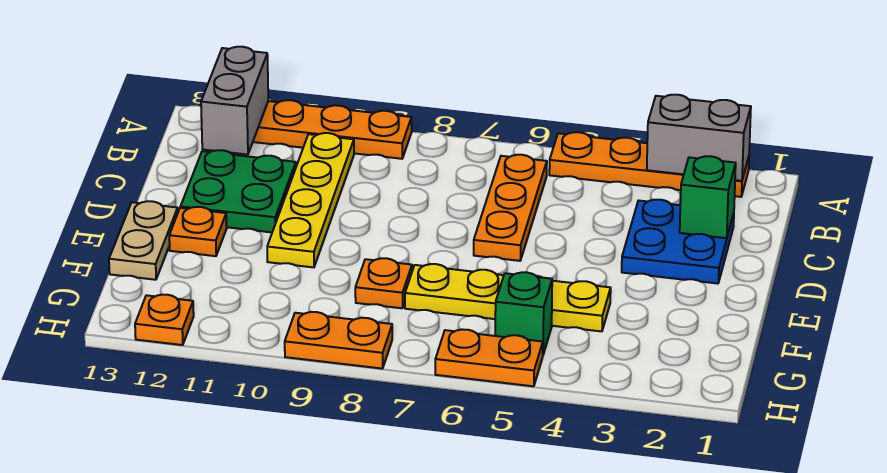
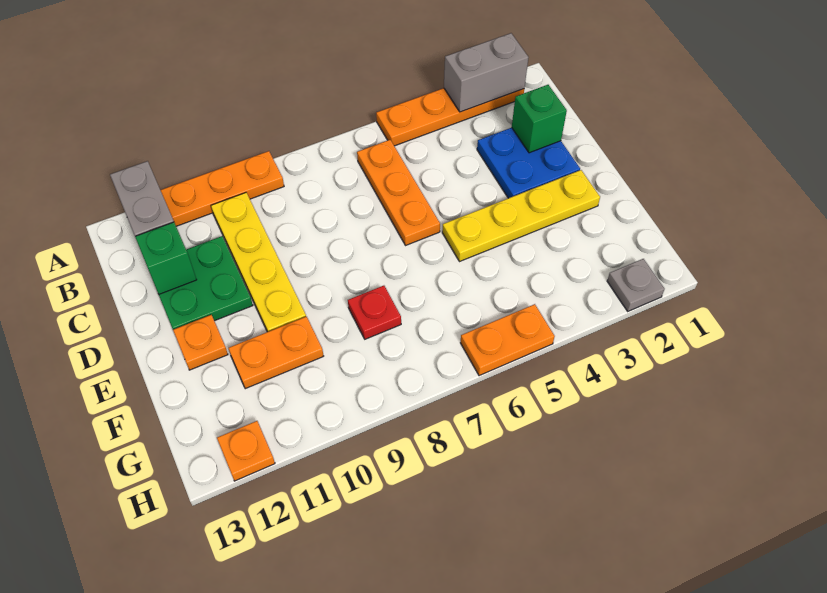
tan plate E13:F13 level 1 -> none
yellow plate F4:F7 level 1 -> yellow plate E2:E5 level 1
orange plate F8 level 1 -> red plate F8 level 1
green brick G5 level 1 -> green brick C12 level 2
none -> grey plate H2 level 1
orange plate H8:H9 level 1 -> orange plate F10:F11 level 1

